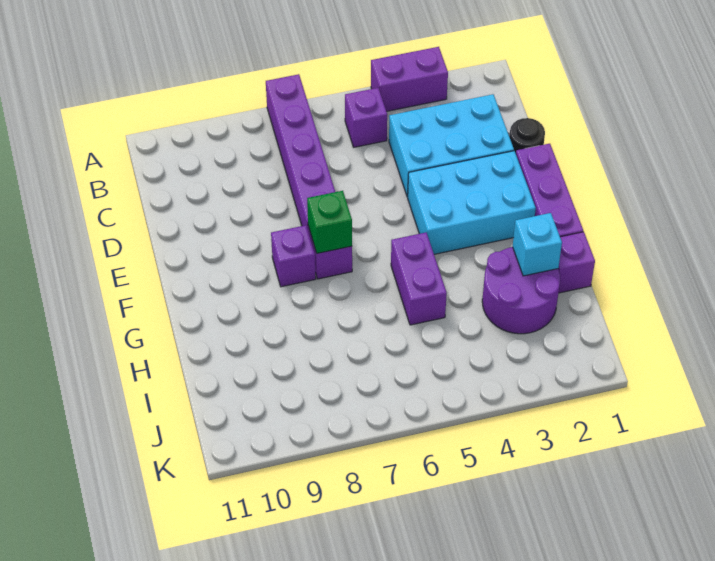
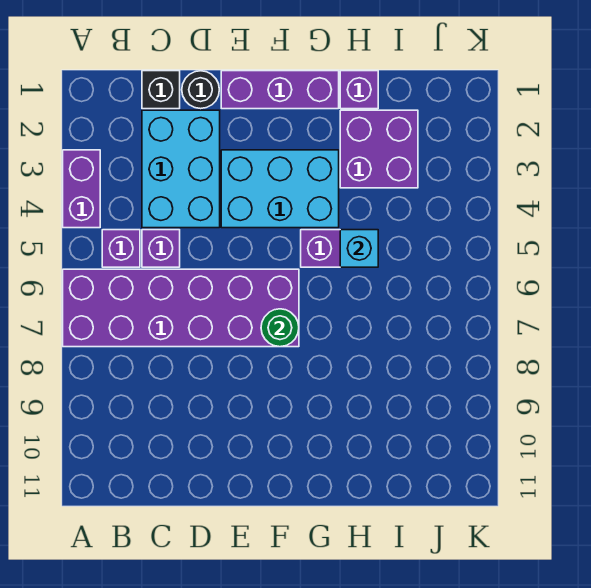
purple brick A7:F7 level 1 -> purple brick A6:F7 level 1
none -> black brick C1 level 1
cyan brick E2:F4 level 1 -> cyan brick E3:G4 level 1
green brick F7 level 2 -> green round brick F7 level 2
purple brick F8 level 1 -> purple brick C5 level 1
purple round brick H2:I3 level 1 -> purple brick H2:I3 level 1
cyan brick H2 level 2 -> cyan brick H5 level 2

